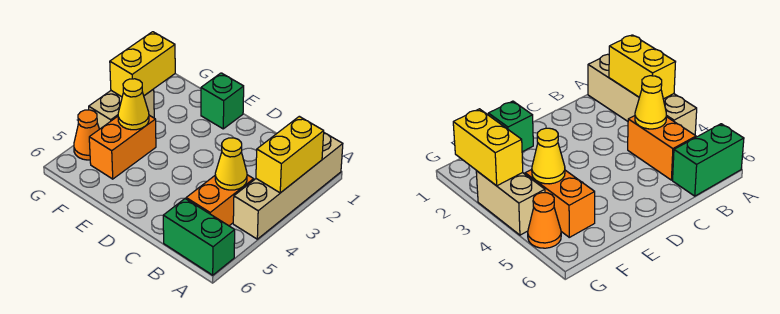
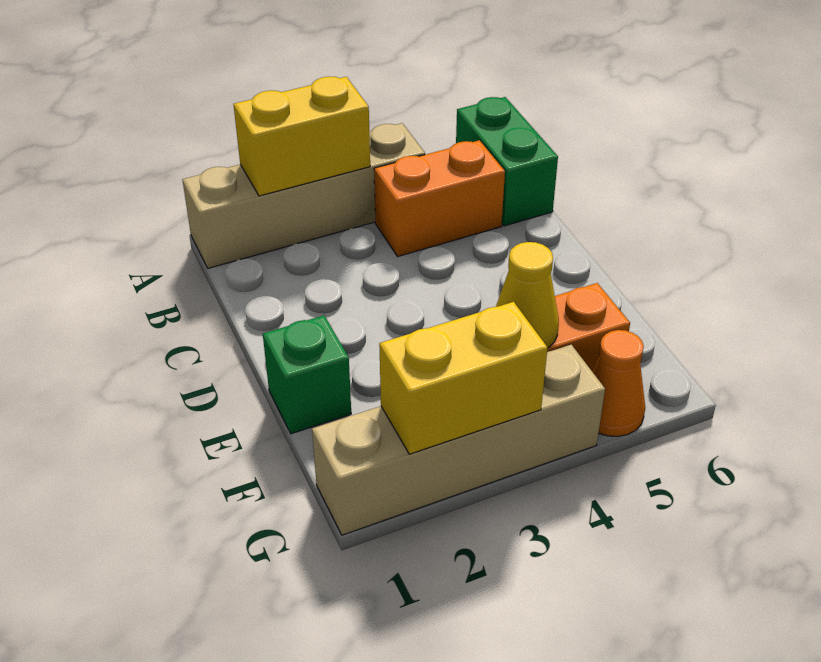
yellow cone B4 level 2 -> none
tan brick G3:G4 level 1 -> tan brick G1:G4 level 1

